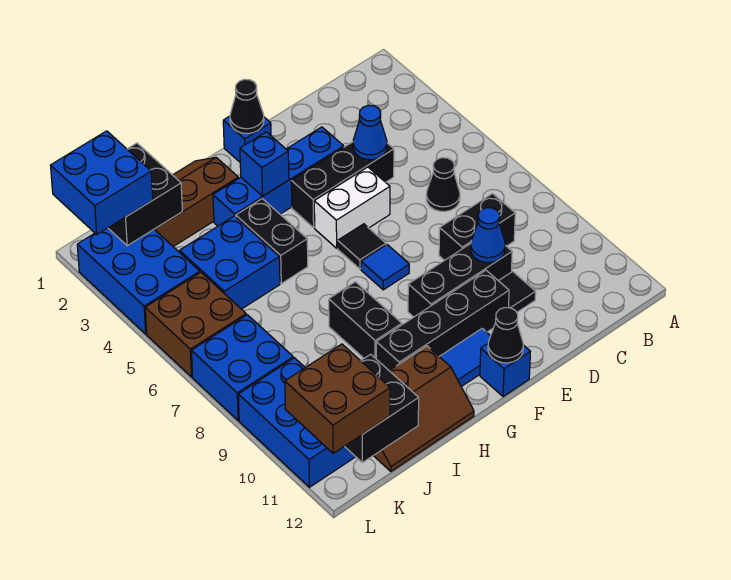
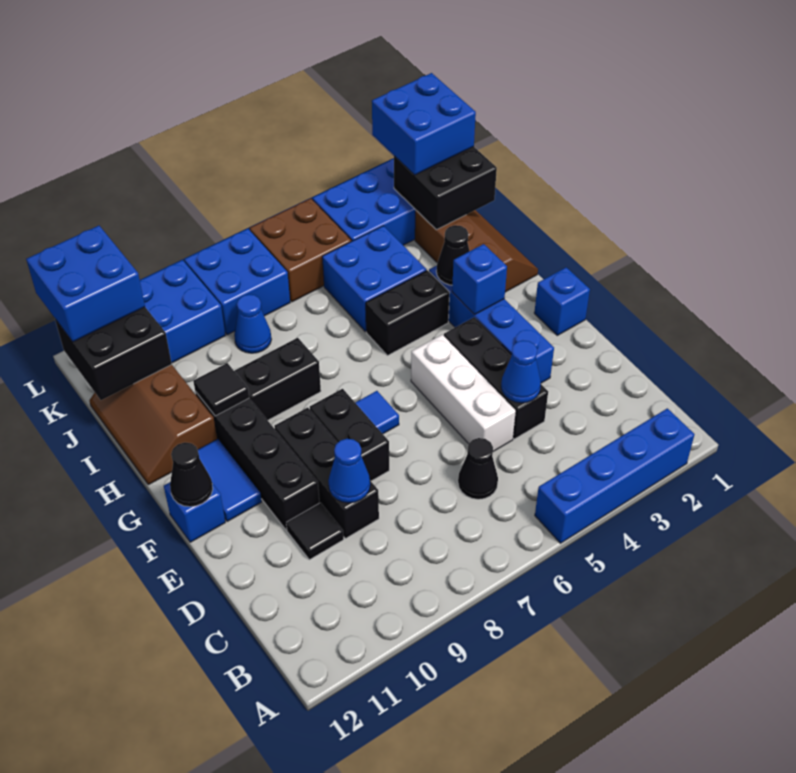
none -> blue brick A2:A5 level 1
black brick C8:D8 level 1 -> black brick E8:F8 level 1
white brick E5:F5 level 1 -> white brick D5:F5 level 1
black cone F1 level 2 -> black cone H3 level 2
black tile F6 level 1 -> black tile H10 level 2
none -> blue cone J8 level 1
brown brick K11:L12 level 3 -> blue brick K11:L12 level 3

